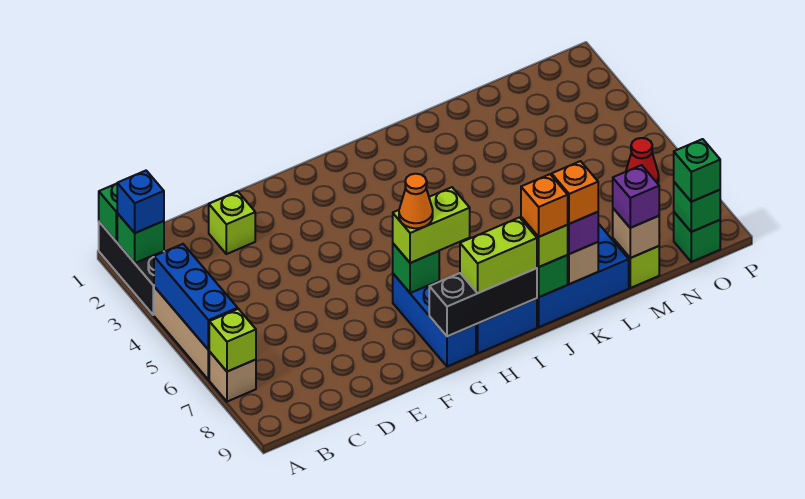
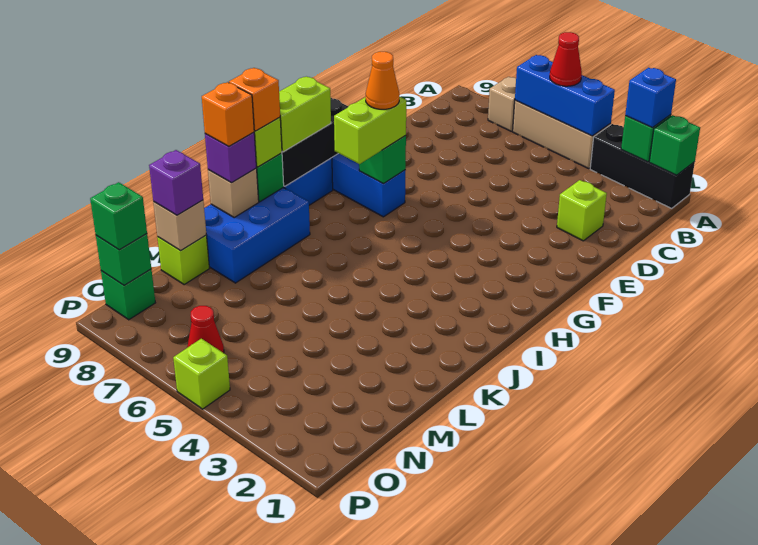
none -> red cone A5 level 3
lime brick A7 level 2 -> lime brick P5 level 1

